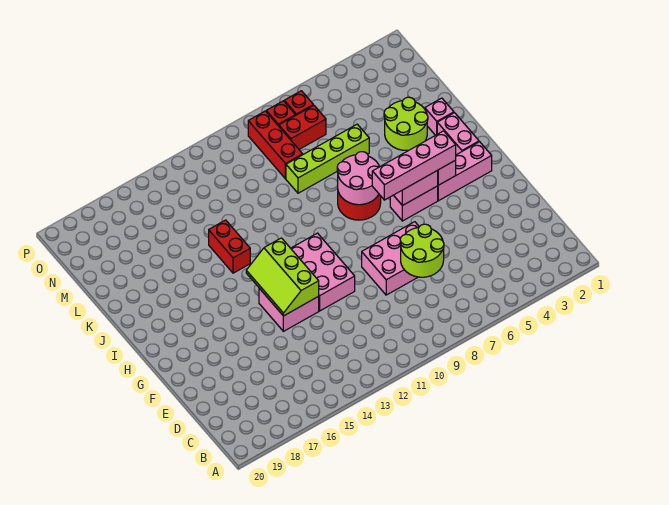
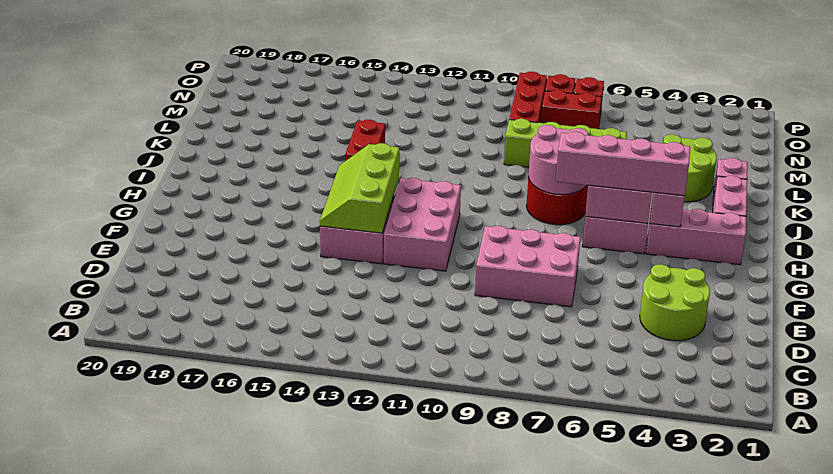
lime round brick D7:E8 level 2 -> lime round brick D3:E4 level 1

